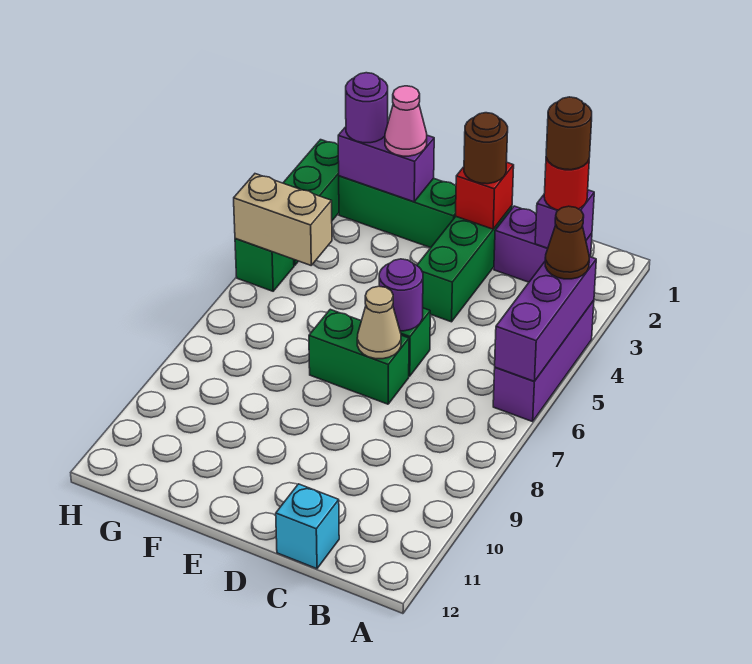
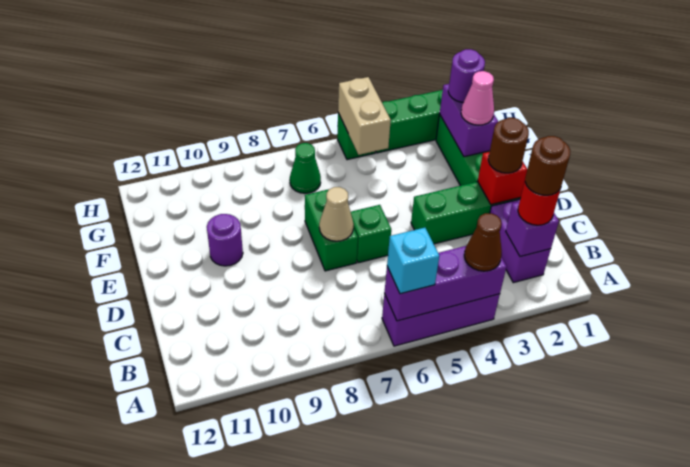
cyan brick C12 level 1 -> cyan brick A6 level 3
purple round brick D6 level 2 -> purple round brick E10 level 1
none -> green cone G7 level 1

